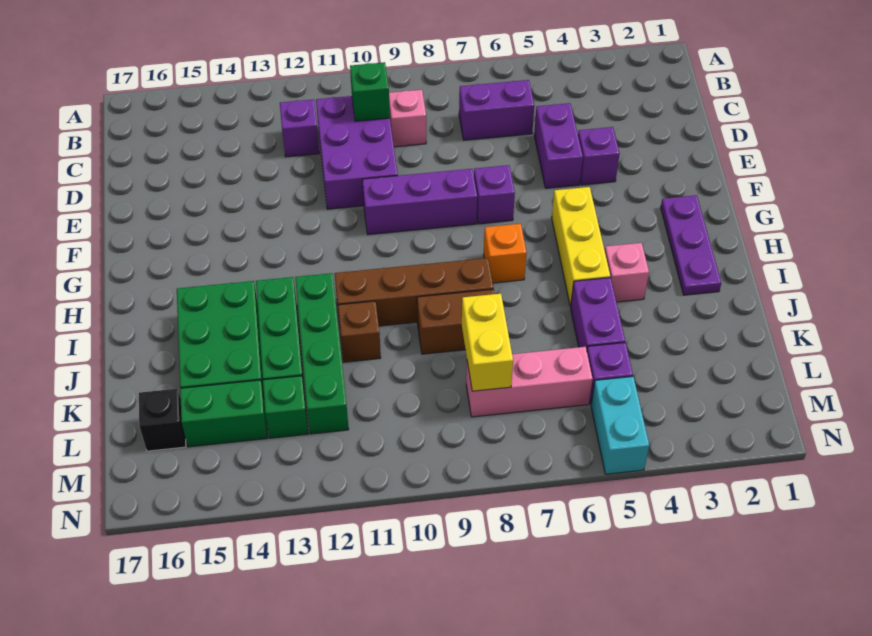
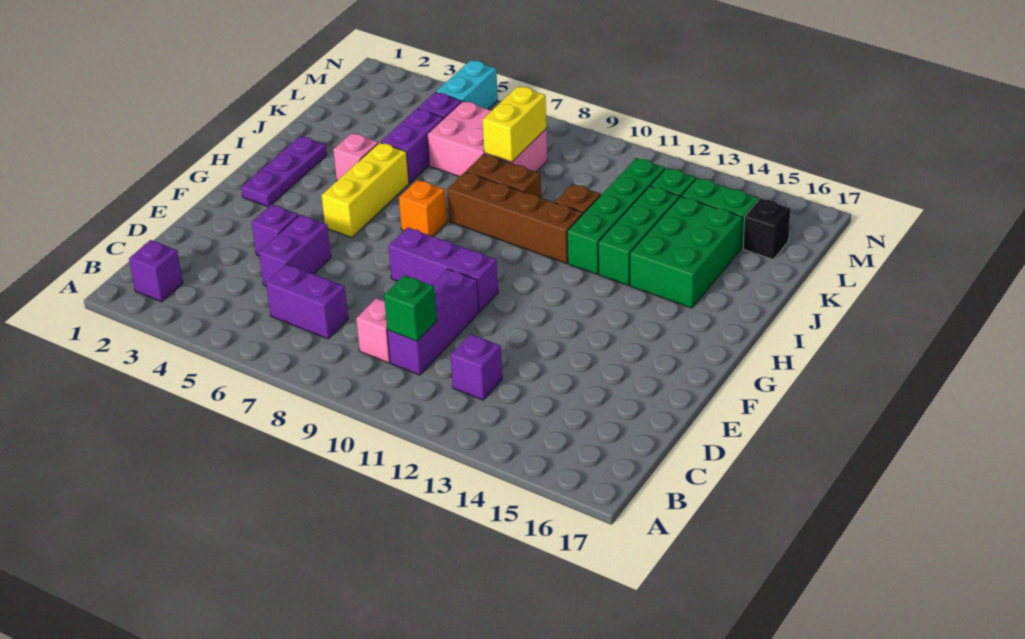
purple brick C10:E11 level 1 -> purple brick C10:E10 level 1
purple brick F7 level 1 -> purple brick B2 level 1
pink brick L6:L8 level 1 -> pink brick K6:L8 level 1

